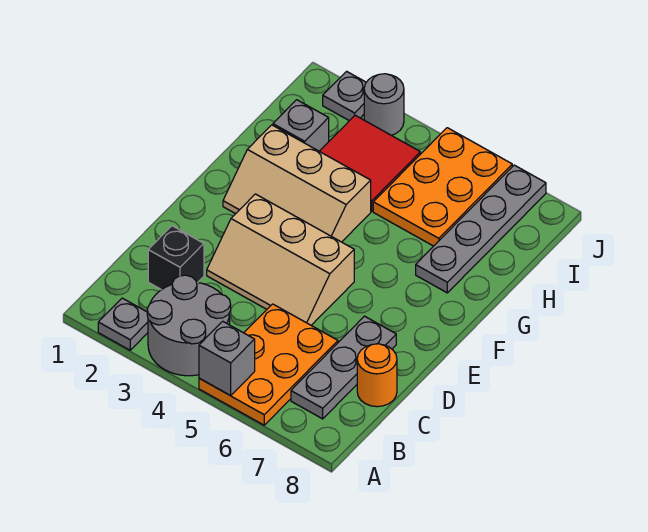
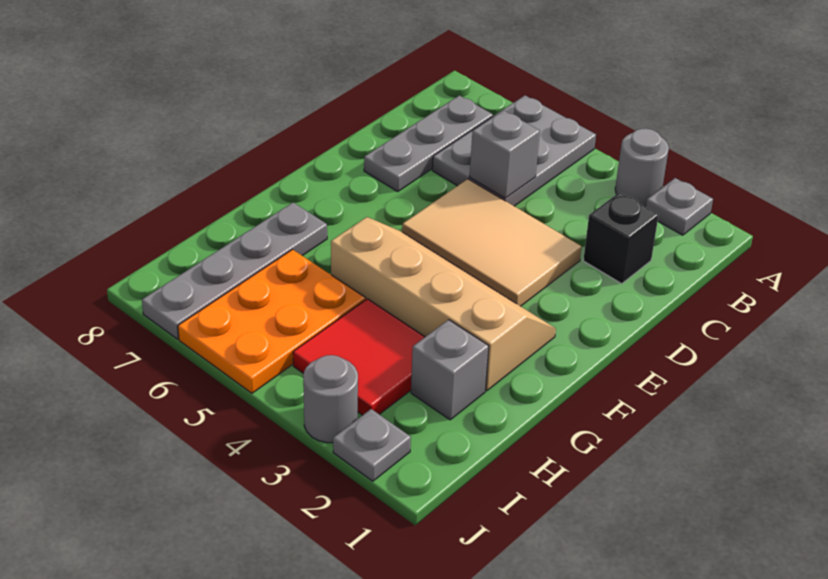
grey round brick A3:B4 level 1 -> grey round brick A3 level 1
orange plate A5:C6 level 1 -> grey plate A5:C6 level 1
grey brick A5 level 2 -> grey brick C5 level 2
orange round brick C8 level 1 -> none
tan slope D3:E5 level 1 top E -> tan tile D3:E5 level 1
tan slope F2:G4 level 1 top G -> tan slope F2:G5 level 1 top G

